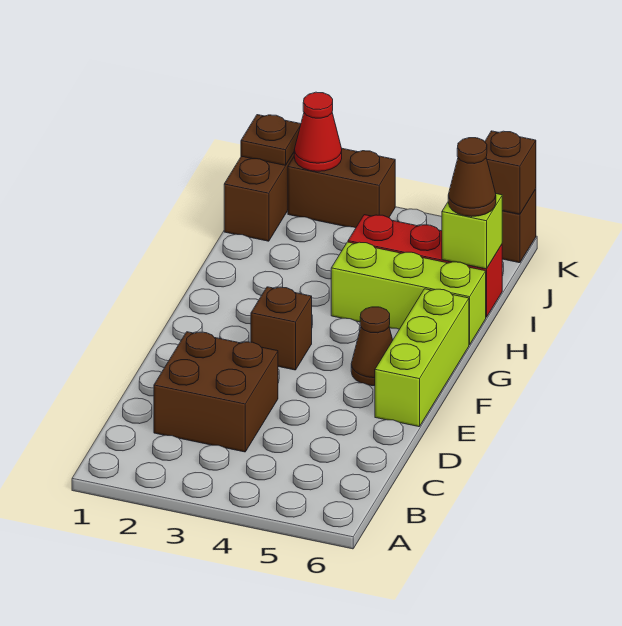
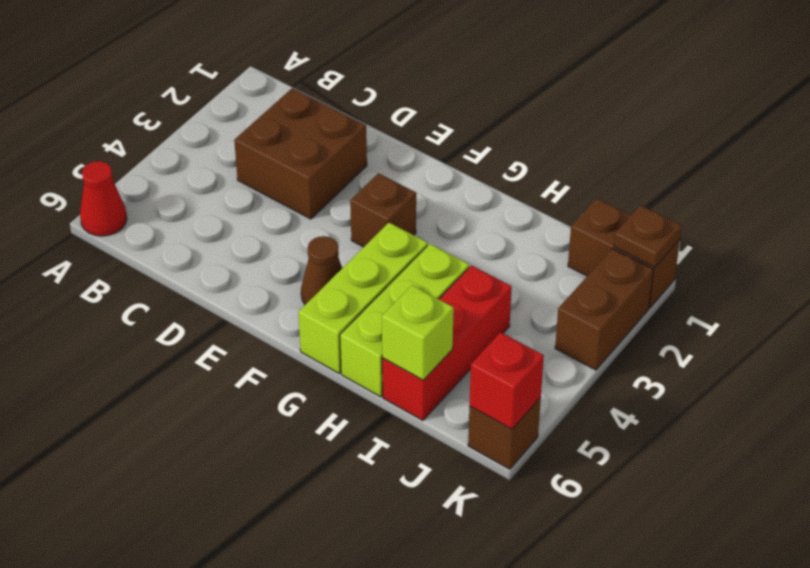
lime brick E6:G6 level 1 -> lime brick G4:G6 level 1
brown cone I6 level 3 -> none
red cone K2 level 2 -> red cone A6 level 1
brown brick K6 level 2 -> red brick K6 level 2

